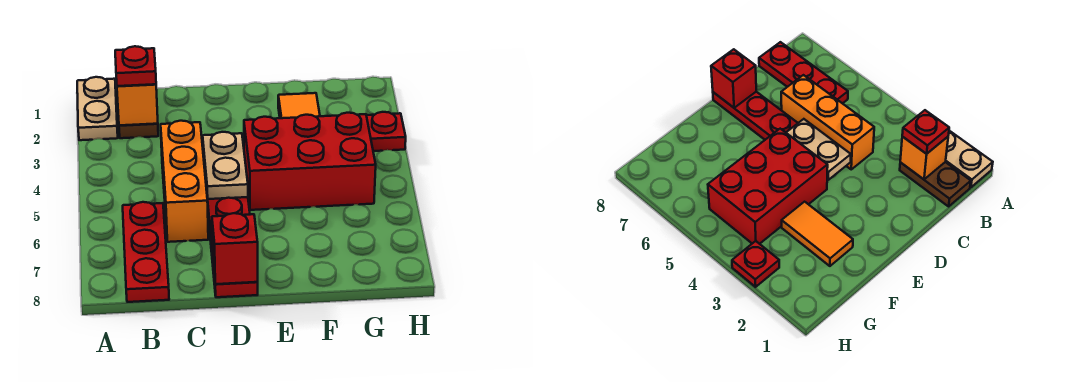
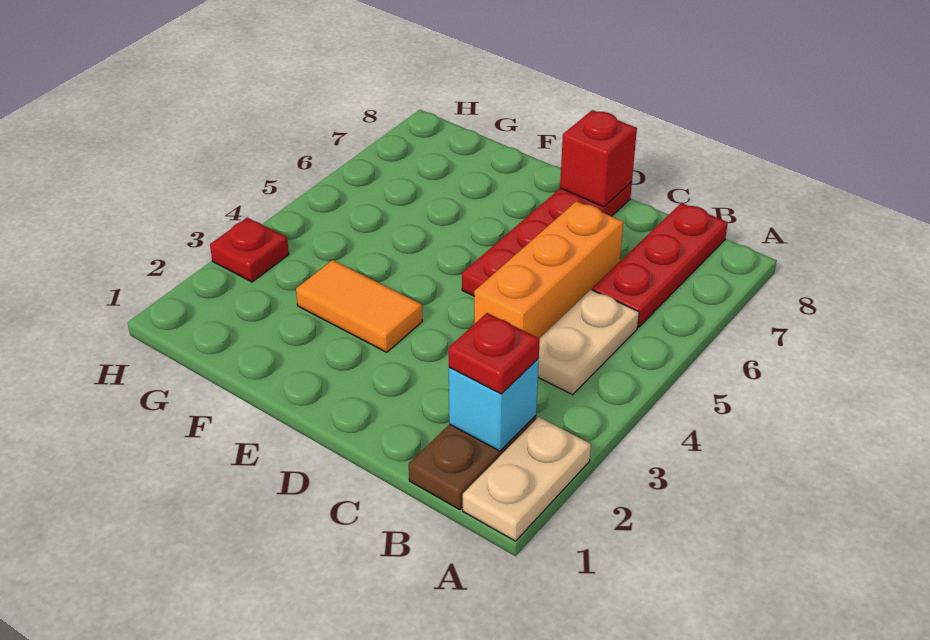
orange brick B2 level 2 -> cyan brick B2 level 2
tan plate D4:D5 level 2 -> tan plate B4:B5 level 1
red brick E4:G5 level 1 -> none
orange tile F2:F3 level 1 -> orange tile E3:F3 level 1

